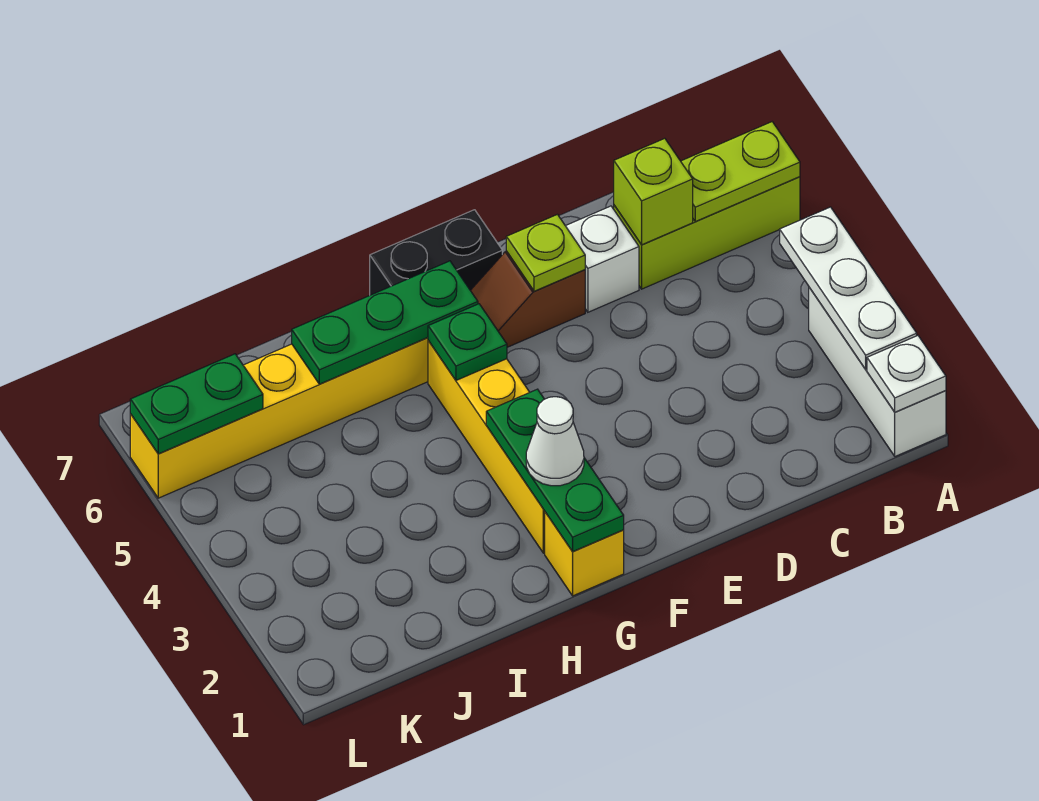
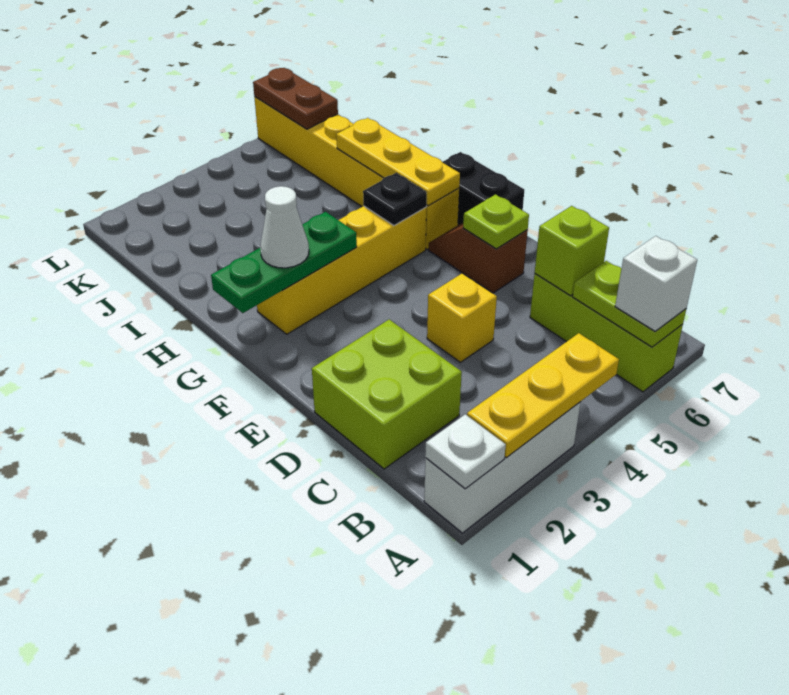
white plate A2:A4 level 2 -> yellow plate A2:A4 level 2
none -> lime brick C1:D2 level 1
white brick D6 level 1 -> white brick A6 level 3
yellow brick G1 level 1 -> yellow brick D4 level 1
green plate G5 level 2 -> black plate G5 level 2
green plate G6:I6 level 2 -> yellow plate G6:I6 level 2
green plate K6:L6 level 2 -> brown plate K6:L6 level 2

